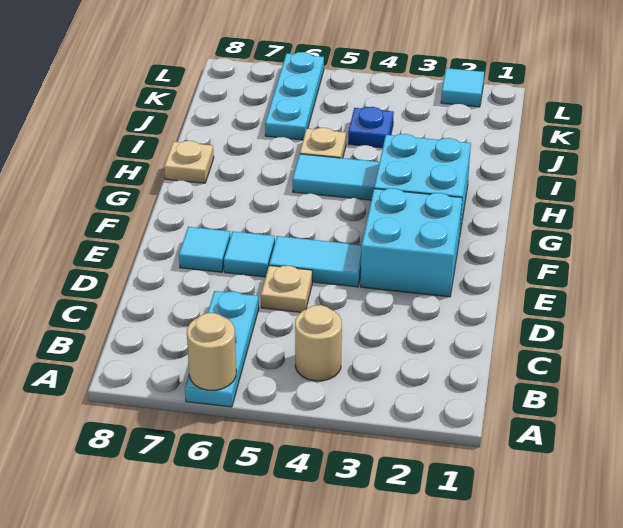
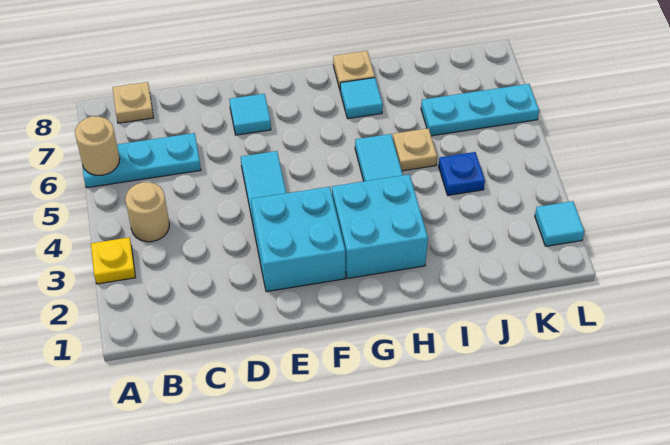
none -> yellow plate A3 level 1
tan plate D5 level 1 -> tan plate B8 level 1
cyan tile E6 level 1 -> cyan tile H7 level 1

